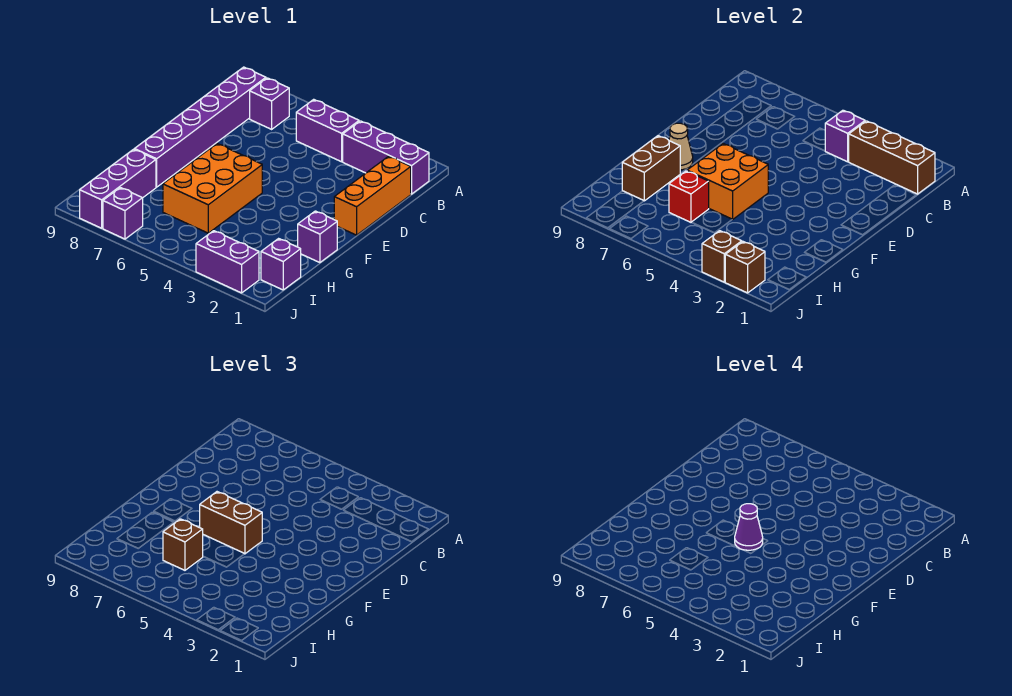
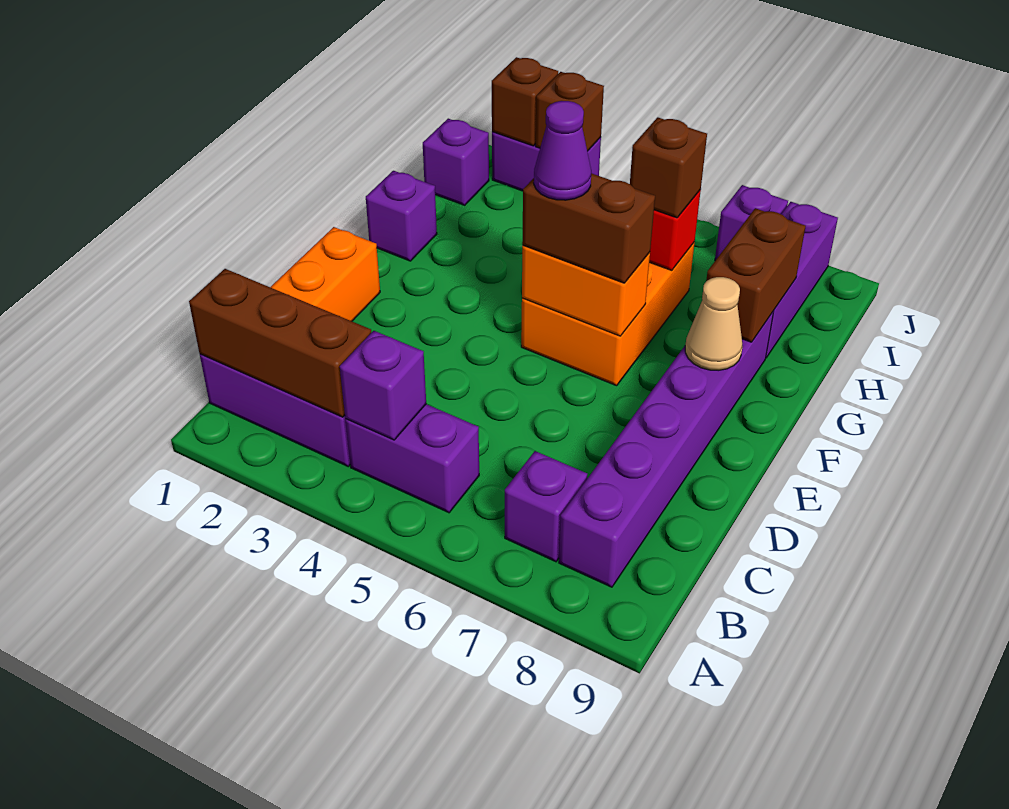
orange brick F5:G6 level 2 -> orange brick F5:F6 level 2

